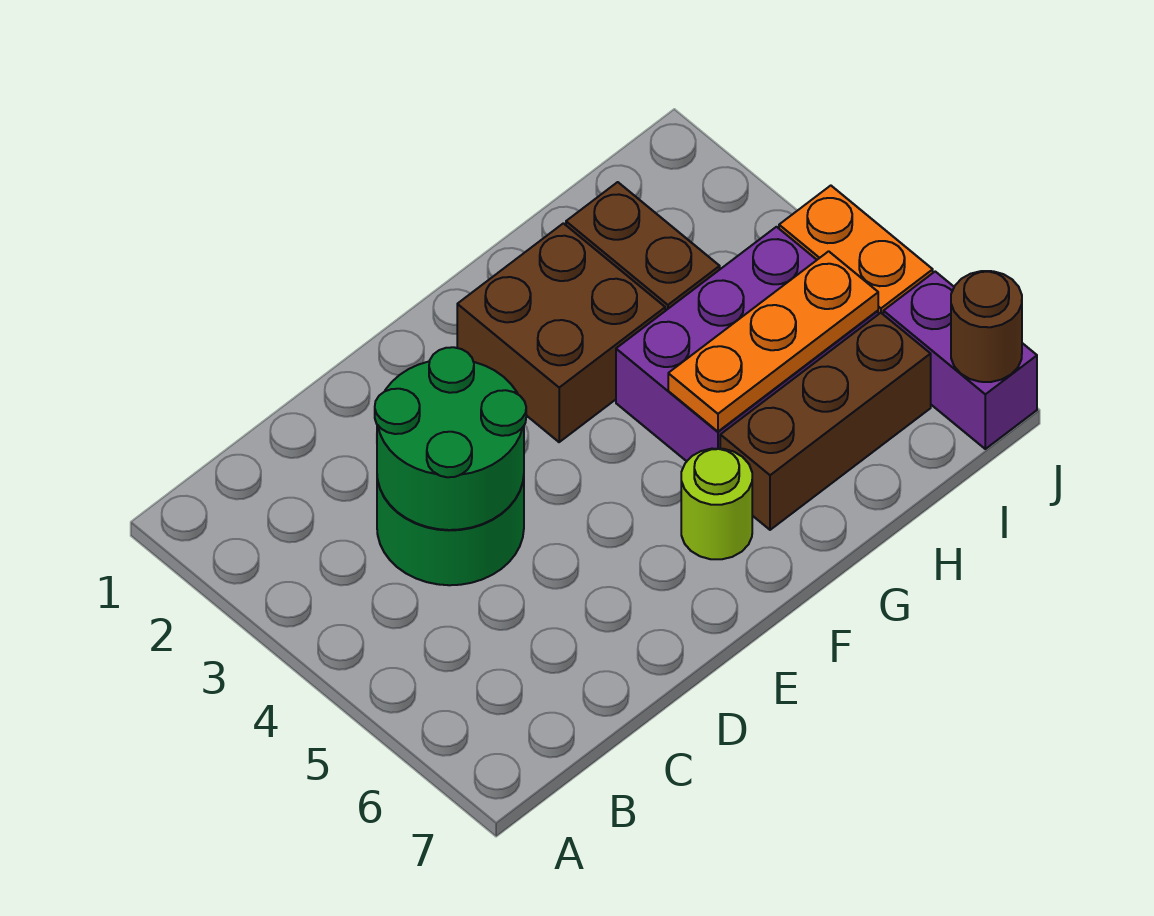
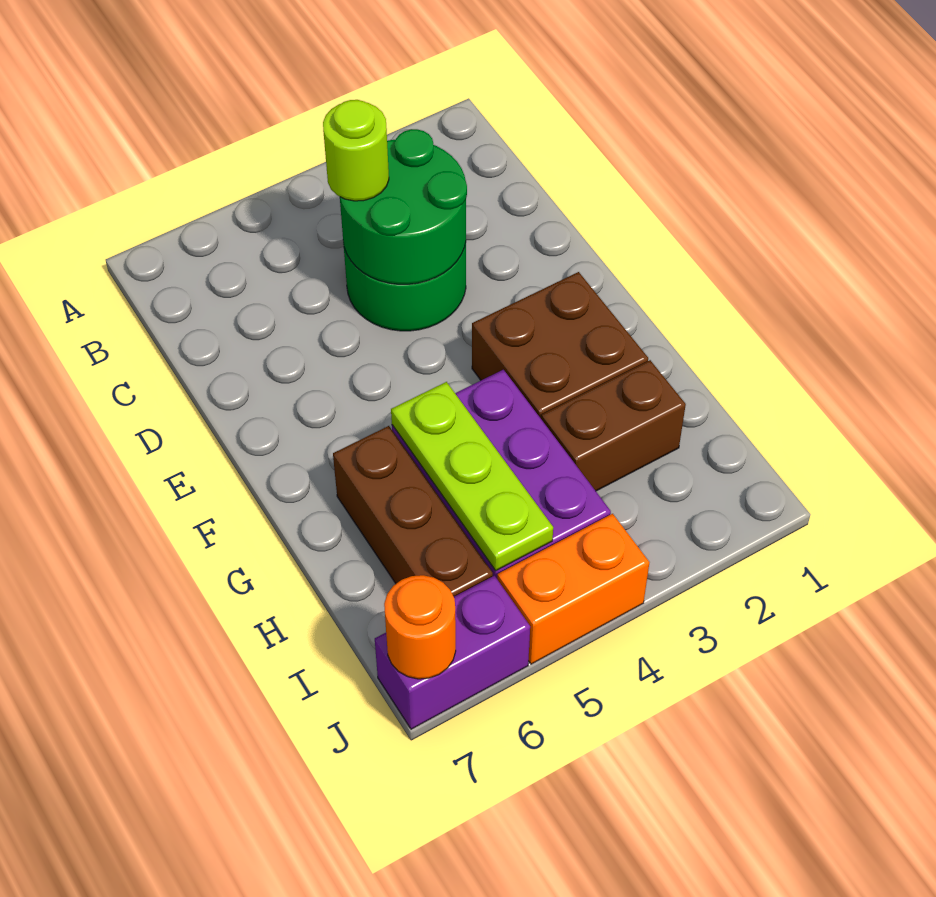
lime round brick F6 level 1 -> lime round brick C4 level 3
orange plate G5:I5 level 2 -> lime plate G5:I5 level 2
brown round brick J7 level 2 -> orange round brick J7 level 2

